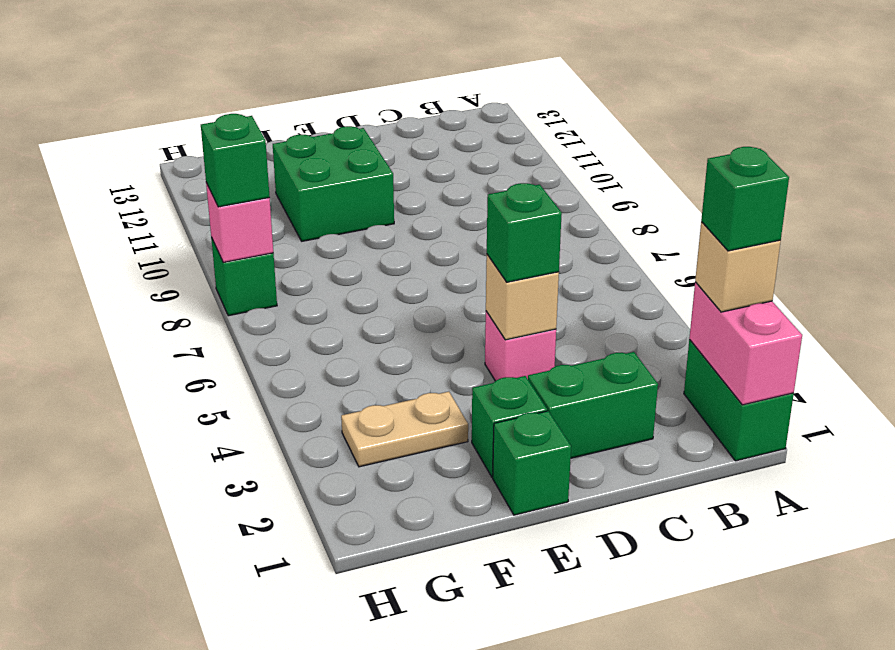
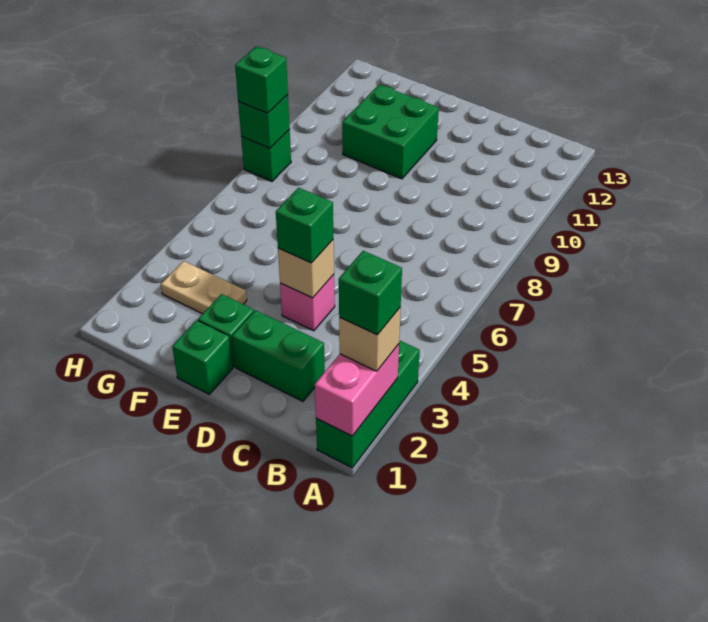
green brick A1:A2 level 1 -> green brick A1:A3 level 1
pink brick H8 level 2 -> green brick H8 level 2

